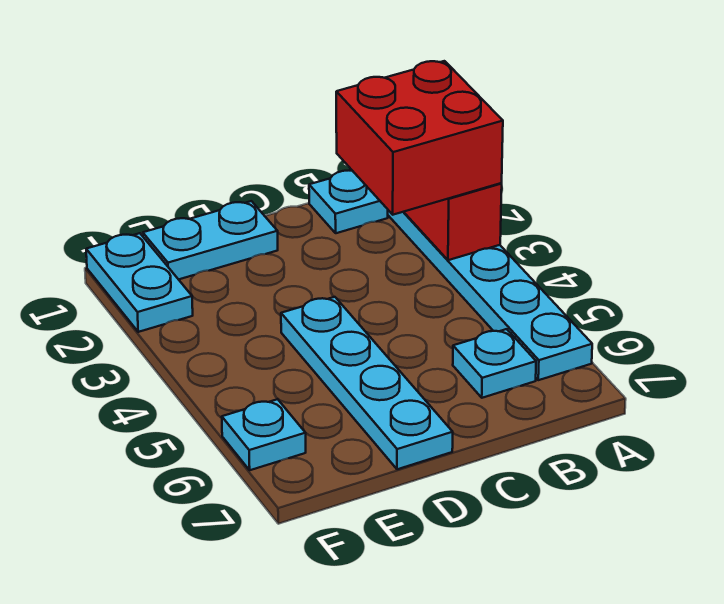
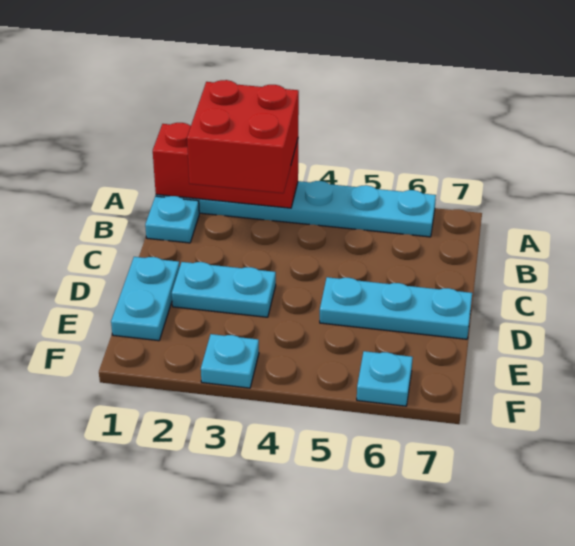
cyan plate B6 level 1 -> cyan plate F3 level 1
cyan plate D4:D7 level 1 -> cyan plate D5:D7 level 1
cyan plate F1:F2 level 1 -> cyan plate D2:D3 level 1

